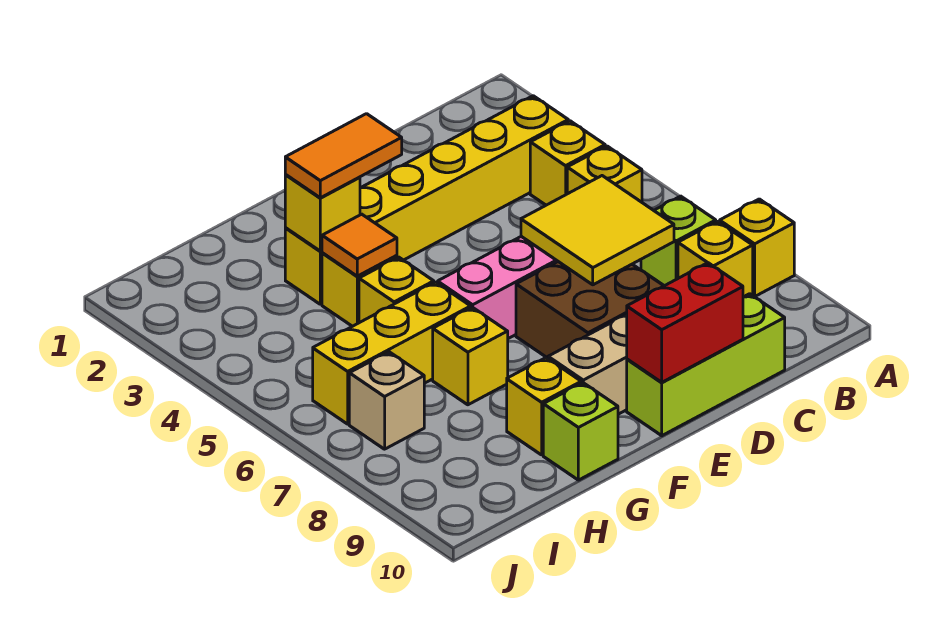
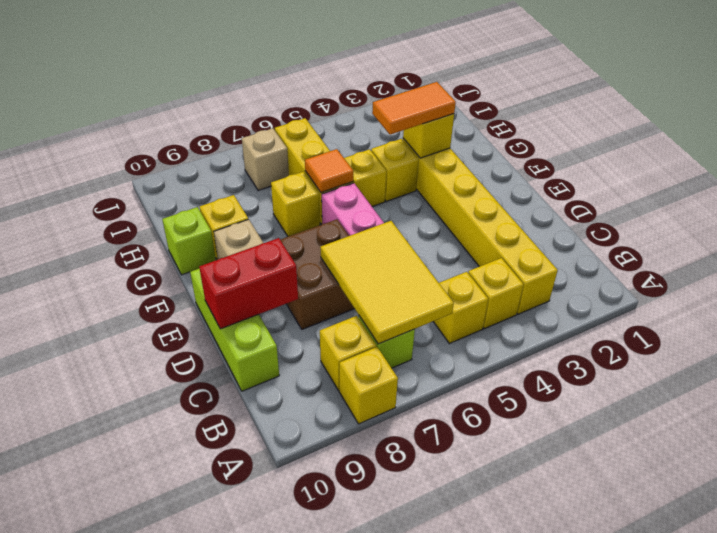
yellow tile C6:D7 level 2 -> yellow tile B6:D7 level 2
red brick D10:E10 level 2 -> red brick D9:D10 level 2
orange tile F3:G3 level 3 -> orange tile G3:G4 level 3
orange tile G4 level 2 -> orange tile G6 level 2

